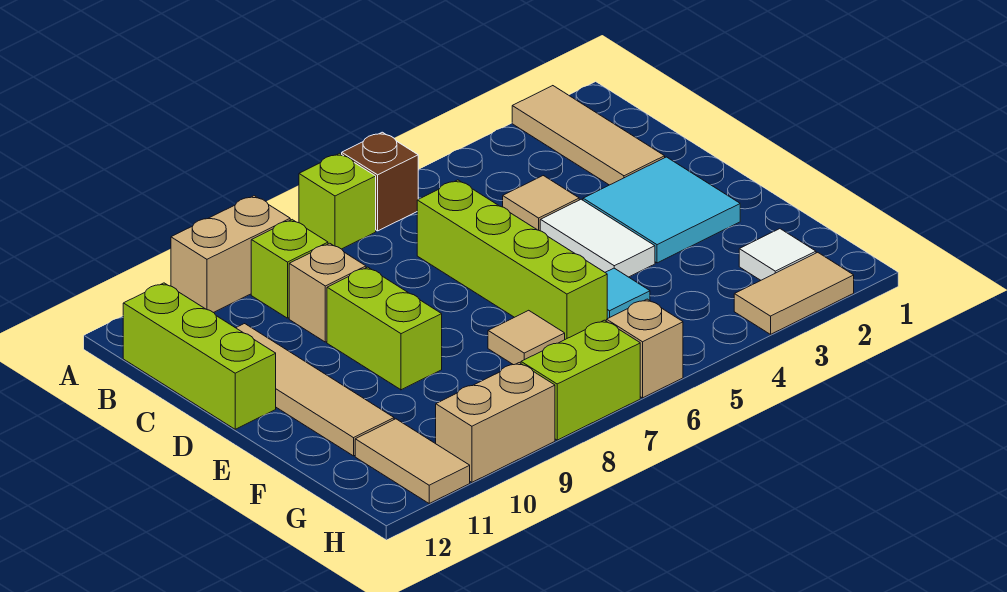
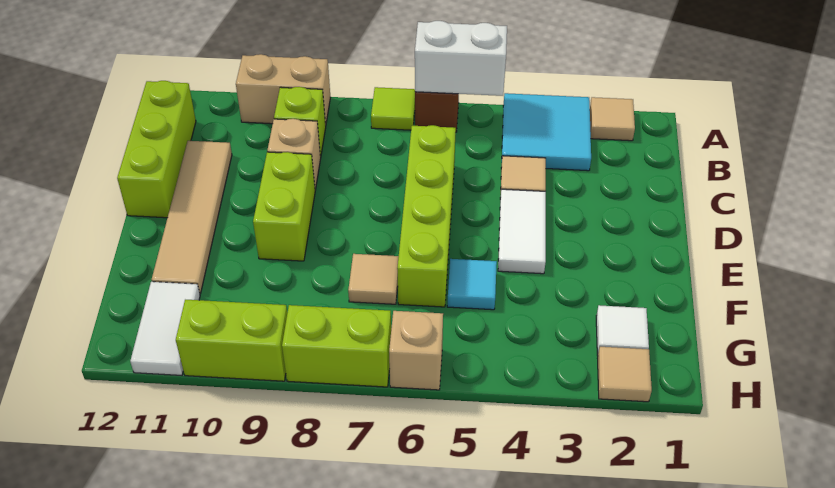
tan tile A2:C2 level 1 -> tan tile A2 level 1
none -> white brick A5:A6 level 2
lime brick A7 level 1 -> lime tile A7 level 1
cyan tile D2:E3 level 1 -> cyan tile A3:B4 level 1
tan tile G11:H11 level 1 -> white tile G11:H11 level 1
tan tile H2:H3 level 1 -> tan tile H2 level 1
tan brick H9:H10 level 1 -> lime brick H9:H10 level 1

